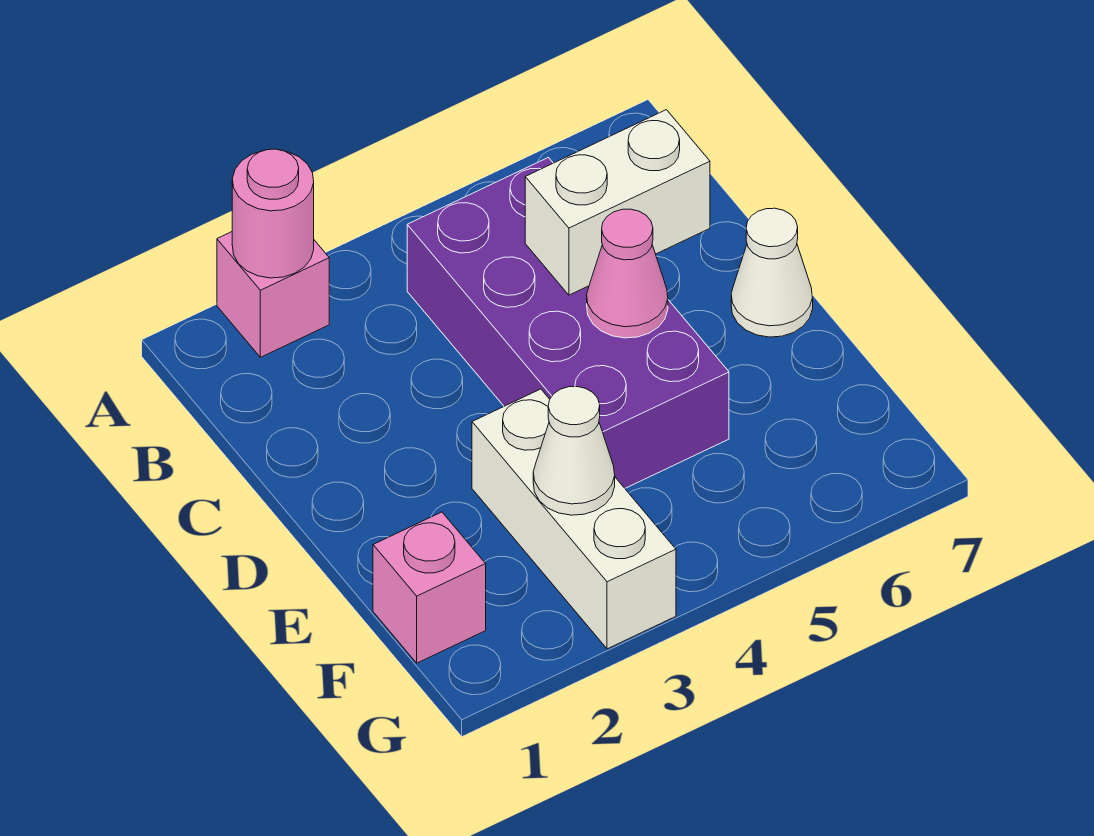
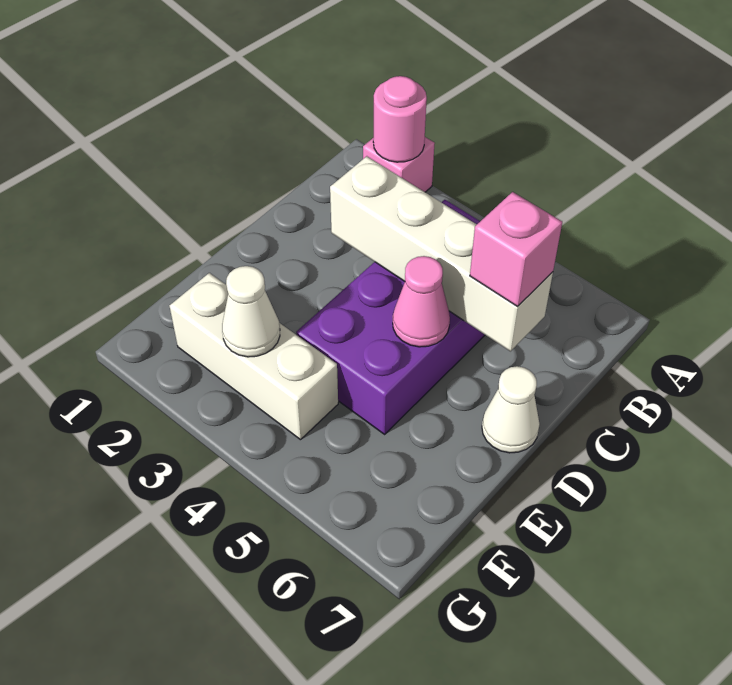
white brick C5:C6 level 2 -> white brick C3:C6 level 2
white brick E3:G3 level 1 -> white brick F2:F4 level 1
pink brick F1 level 1 -> pink brick C6 level 3

